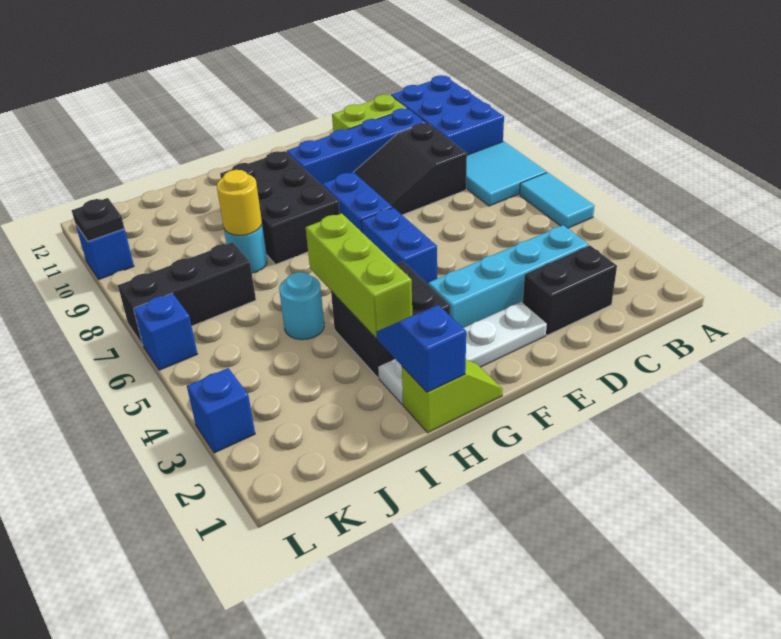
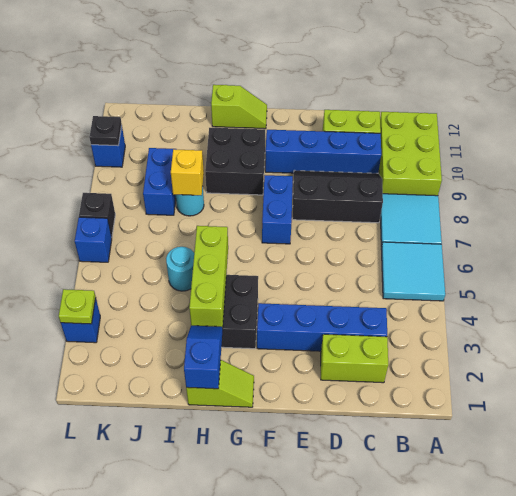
cyan tile A5:A6 level 1 -> cyan tile A5:B6 level 1
blue brick A9:B11 level 1 -> lime brick A9:B11 level 1
black brick C2:D2 level 1 -> lime brick C2:D2 level 1
cyan brick C3:F3 level 1 -> blue brick C3:F3 level 1
black slope C8:E9 level 1 top C -> black slope C8:E9 level 1 top 8
white plate E2:H2 level 1 -> none
blue brick F5:F6 level 1 -> blue brick J8:J9 level 1
black brick G8:H10 level 1 -> black brick G9:H10 level 1
none -> lime slope G12:H12 level 1 top H
yellow round brick I8 level 2 -> yellow brick I8 level 2
black brick J7:L7 level 1 -> black brick L7 level 1
none -> lime plate L3 level 2

